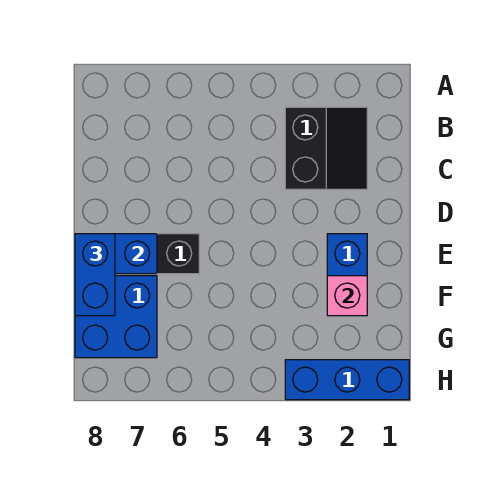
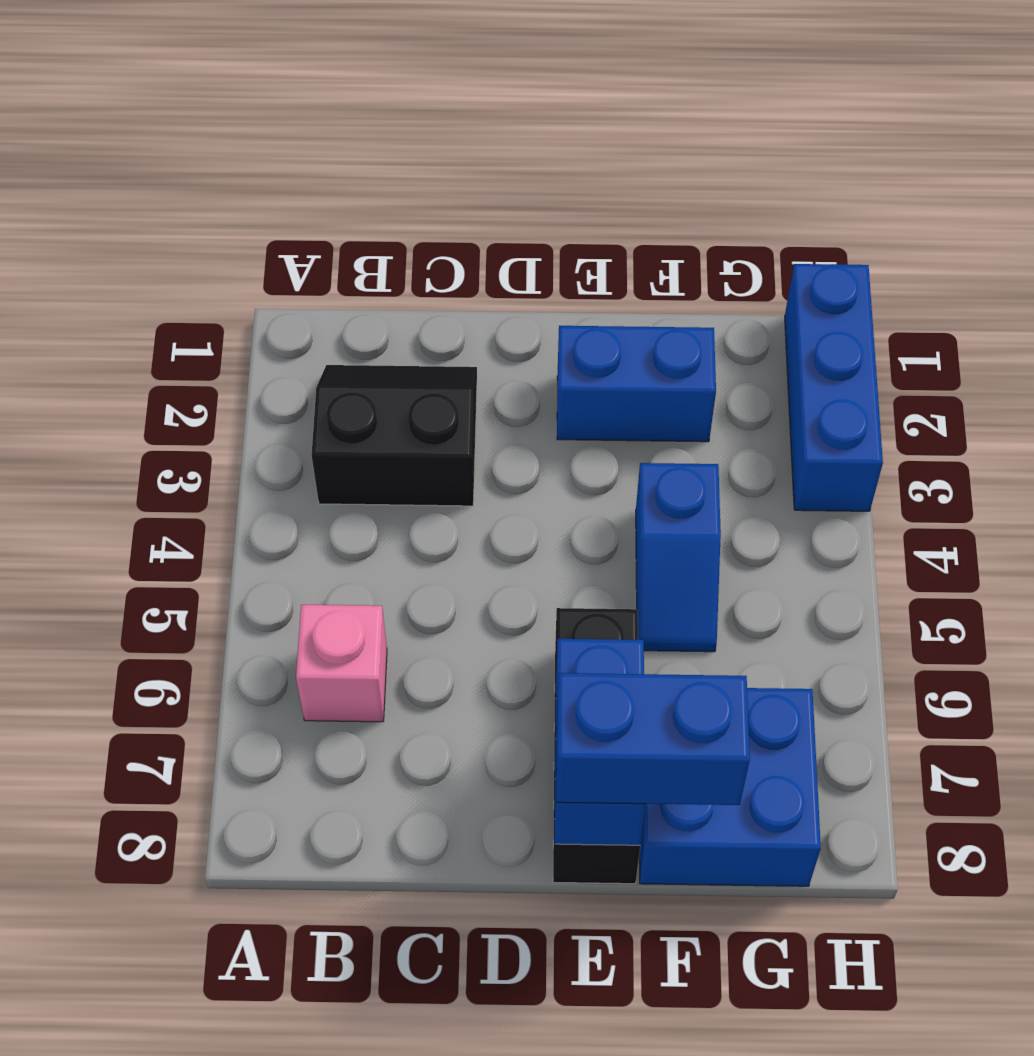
pink brick F2 level 2 -> pink brick B6 level 1
none -> blue slope F4:F5 level 1 top 4

